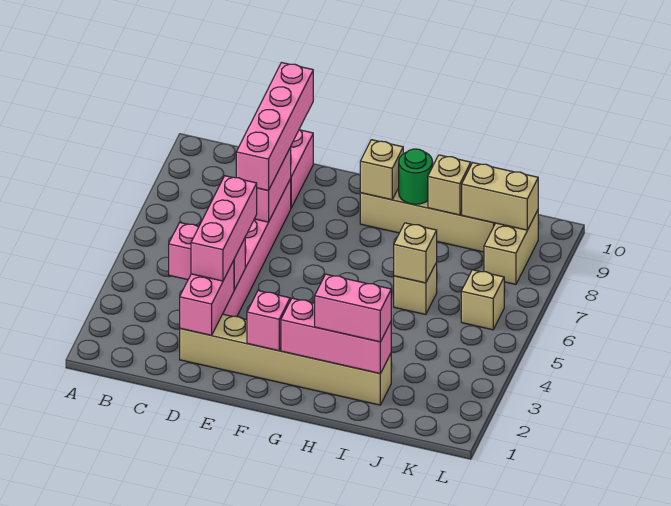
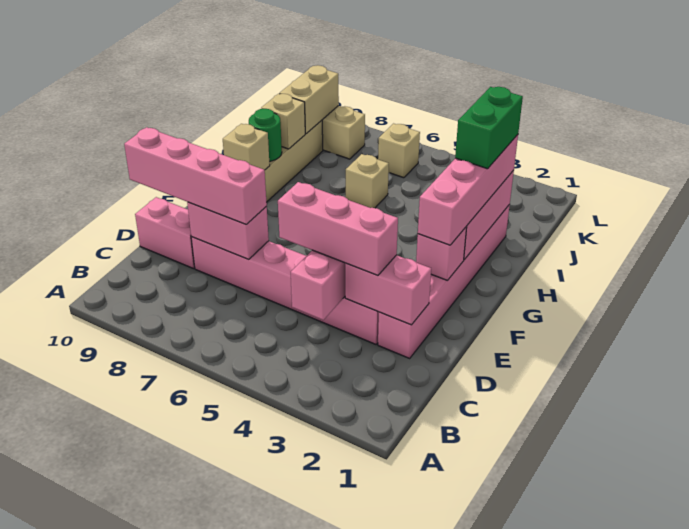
tan brick D2:I2 level 1 -> pink brick D2:I2 level 1
pink brick H2:I2 level 3 -> pink brick F2:I2 level 3
none -> green brick H2:I2 level 4
tan brick I6 level 2 -> none

